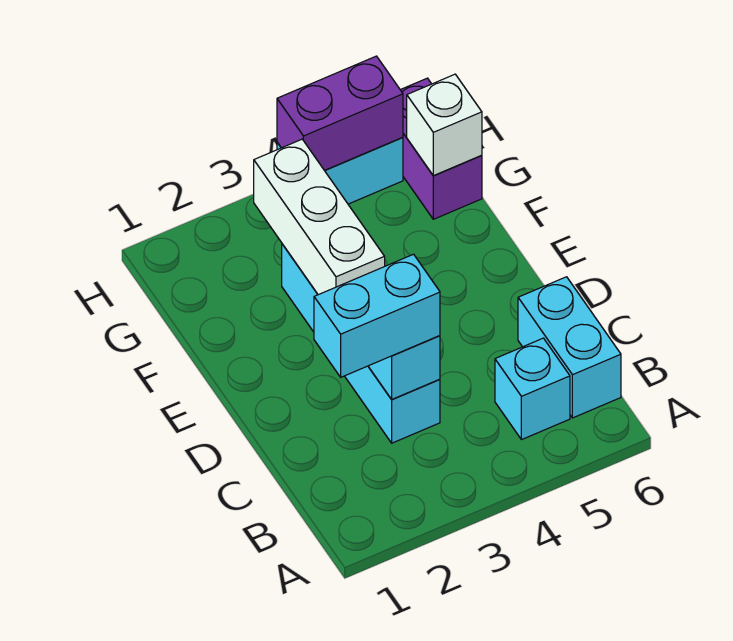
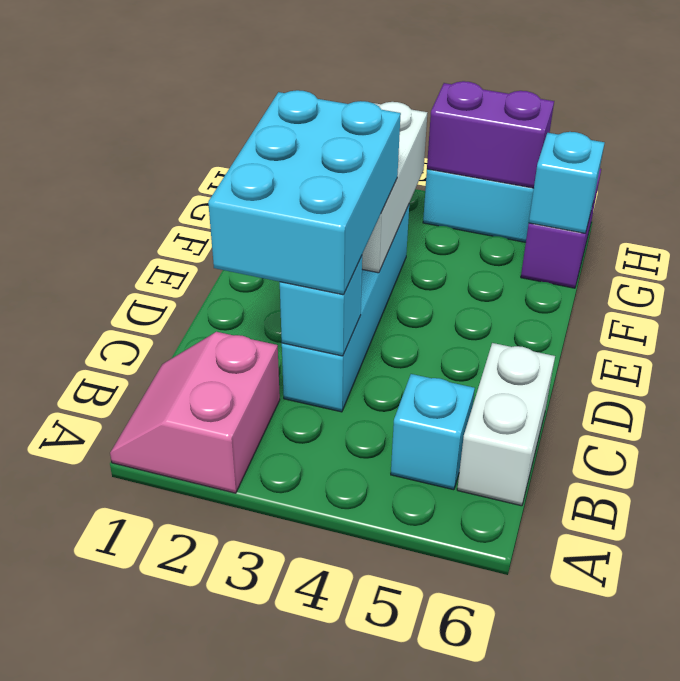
none -> pink slope A1:B2 level 1 top 2
cyan brick B6:C6 level 1 -> white brick B6:C6 level 1
cyan brick C2:C3 level 3 -> cyan brick C2:E3 level 3
white brick G6 level 2 -> cyan brick G6 level 2

